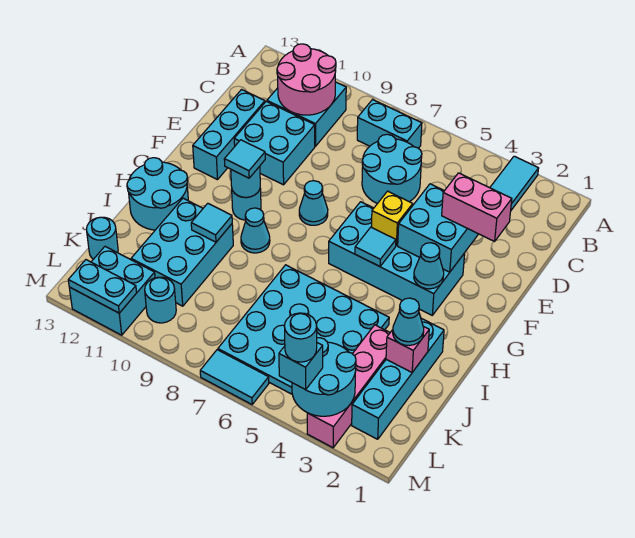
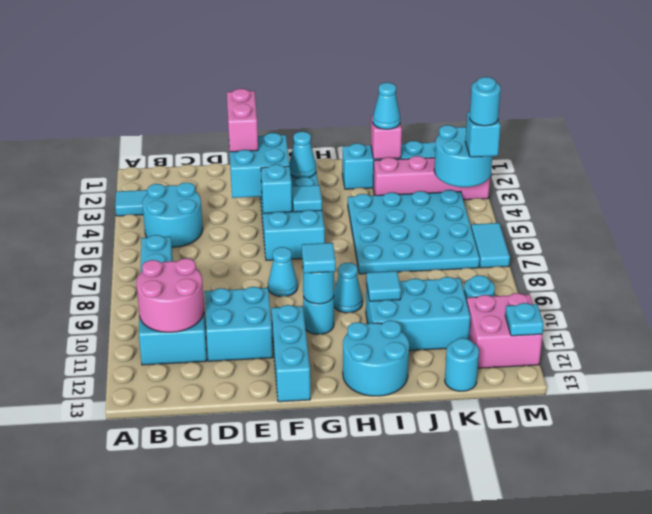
cyan round brick C6:D7 level 1 -> cyan round brick B4:C5 level 1
cyan brick D12:F12 level 1 -> cyan brick F11:F13 level 1
yellow brick F5 level 2 -> cyan brick F5 level 2
cyan brick L11:M12 level 1 -> pink brick L11:M12 level 1
cyan plate M11:M12 level 2 -> cyan plate M12 level 2

